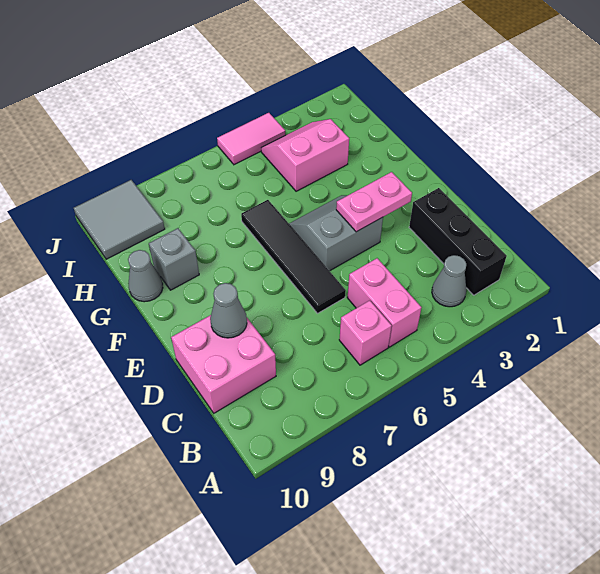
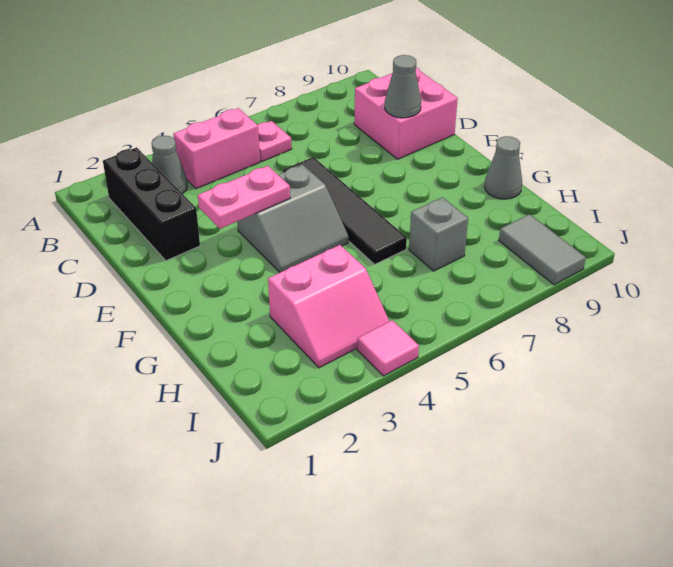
pink brick B5:C5 level 1 -> pink brick B4:B5 level 1
pink brick B6 level 1 -> pink plate B6 level 1
grey brick G9 level 1 -> grey brick H7 level 1
grey tile I9:J10 level 1 -> grey tile I9:J9 level 1
pink tile J4:J5 level 1 -> pink tile J4 level 1

